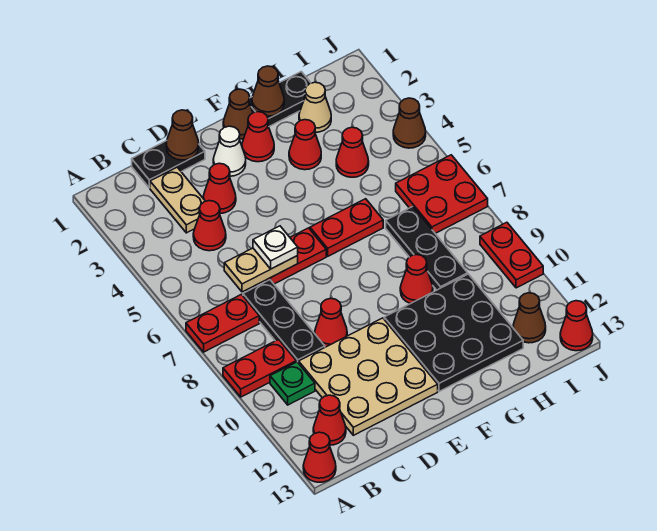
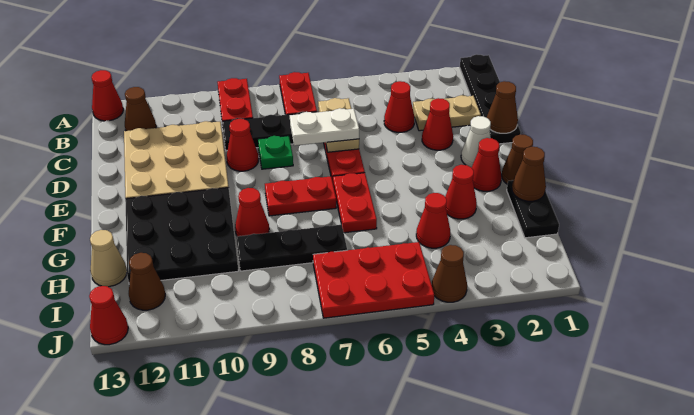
green plate B10 level 1 -> green plate D8 level 1
red cone B12 level 1 -> brown cone B12 level 1
black plate C1:D1 level 1 -> black plate A1:D1 level 1
white plate D6 level 3 -> white plate D6:D7 level 3
tan cone H2 level 1 -> tan cone H13 level 1
red plate I6:J7 level 1 -> red plate I5:J7 level 1
red plate J9:J10 level 1 -> red plate F7:F8 level 1

